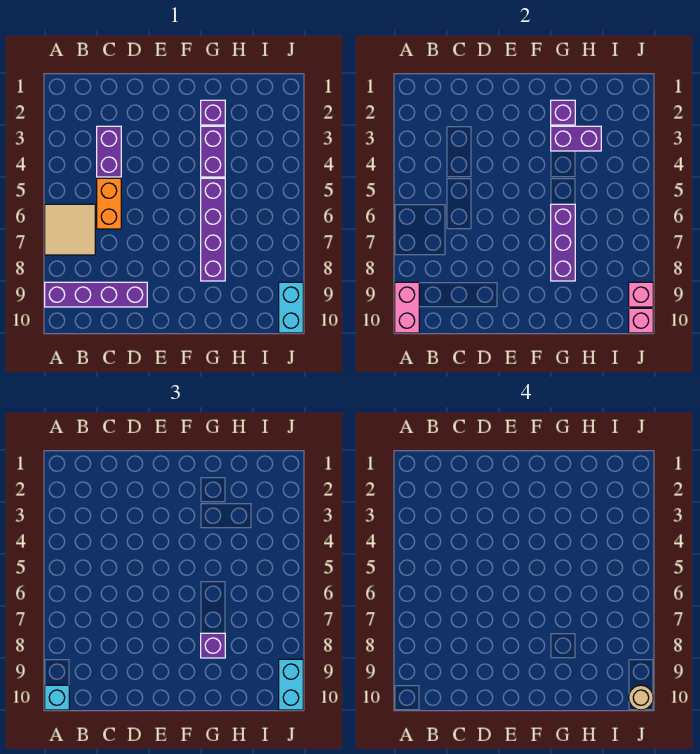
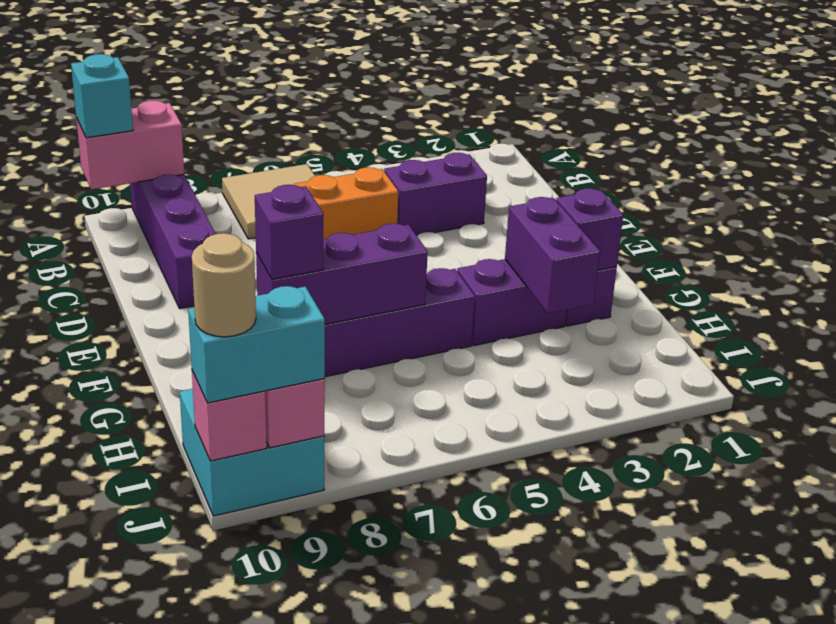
cyan brick J9:J10 level 1 -> cyan brick I9:J10 level 1

